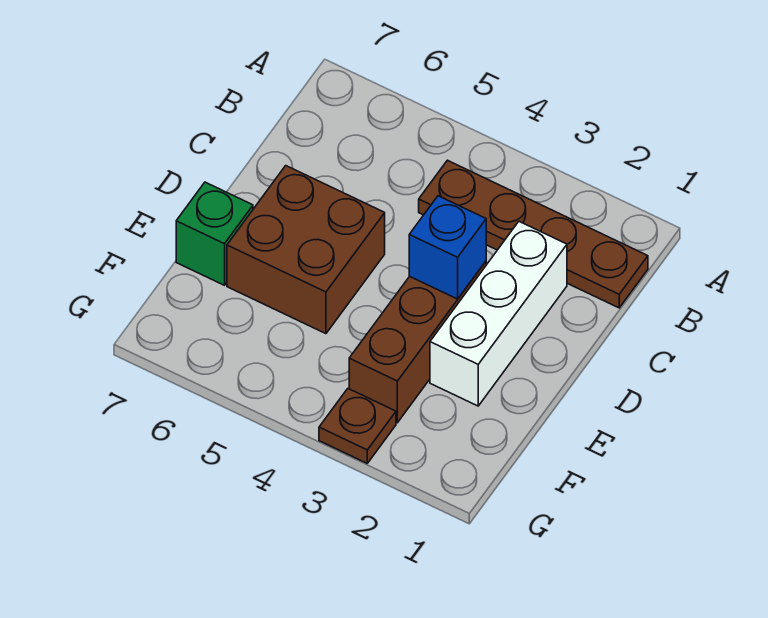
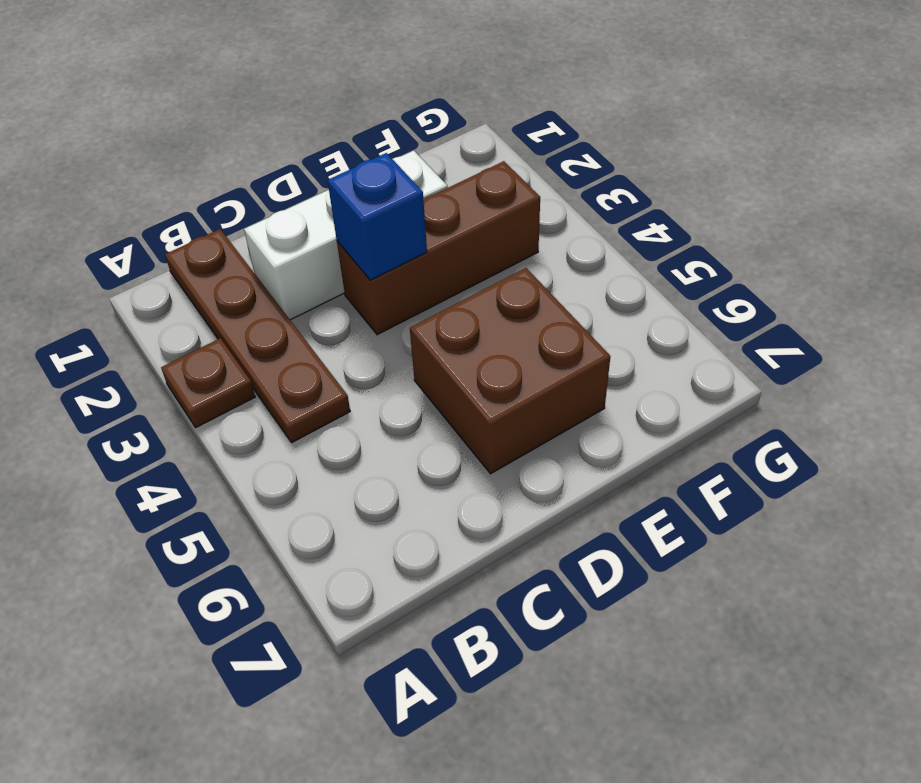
green brick E7 level 1 -> none
brown plate G3 level 1 -> brown plate A3 level 1

